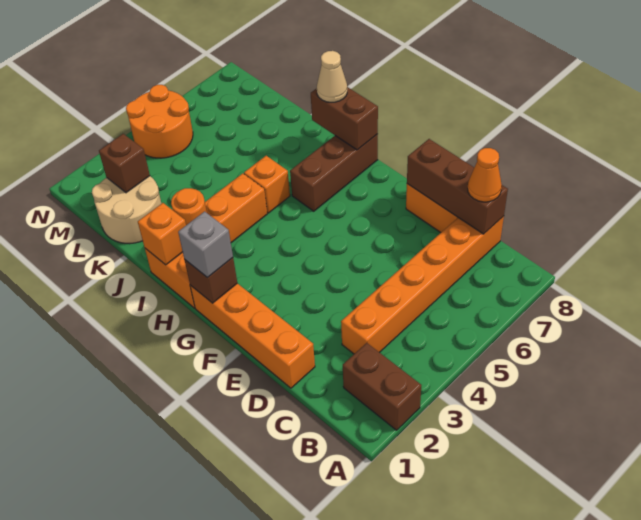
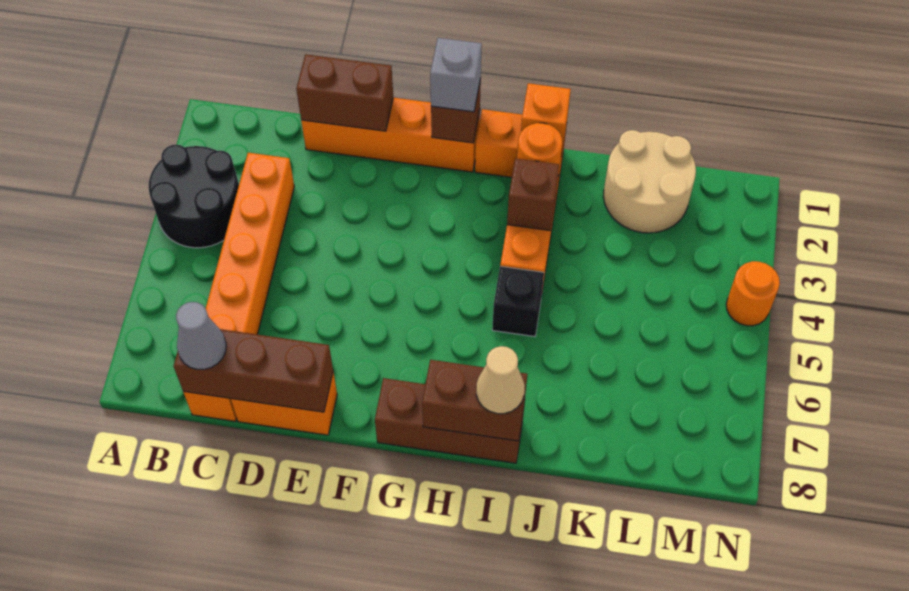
brown brick A2:B2 level 1 -> brown brick D1:E1 level 2
none -> black round brick A3:B4 level 1
orange cone C8 level 3 -> grey cone C8 level 3
brown brick H6:H8 level 1 -> brown brick G8:I8 level 1
orange brick I5 level 1 -> black brick I5 level 1
brown brick L2 level 2 -> brown brick I3 level 2
orange round brick M4:N5 level 1 -> orange round brick N4 level 1

